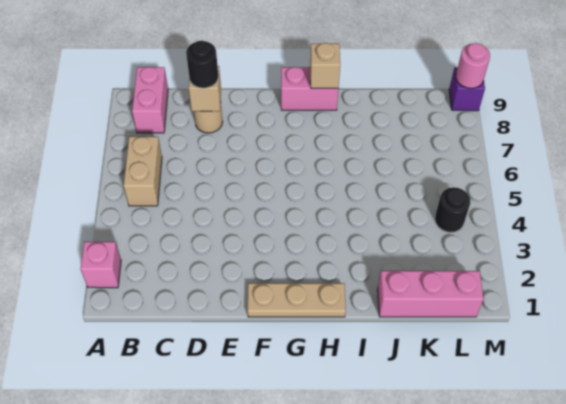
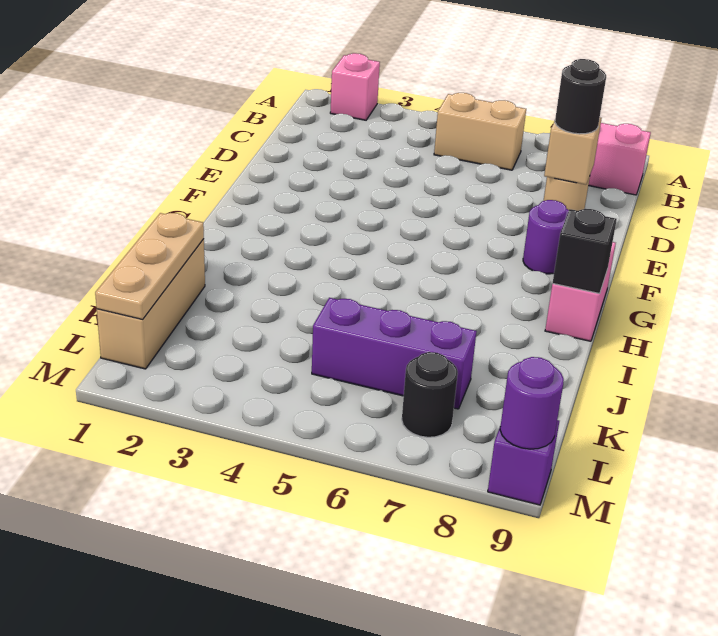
tan plate F1:H1 level 1 -> tan plate J1:L1 level 2
none -> purple round brick F8 level 1
tan brick H9 level 2 -> black brick H9 level 2
pink brick J1:L1 level 1 -> tan brick J1:L1 level 1
none -> purple brick K5:K7 level 1
black round brick L4 level 1 -> black round brick L7 level 1
pink round brick M9 level 2 -> purple round brick M9 level 2

